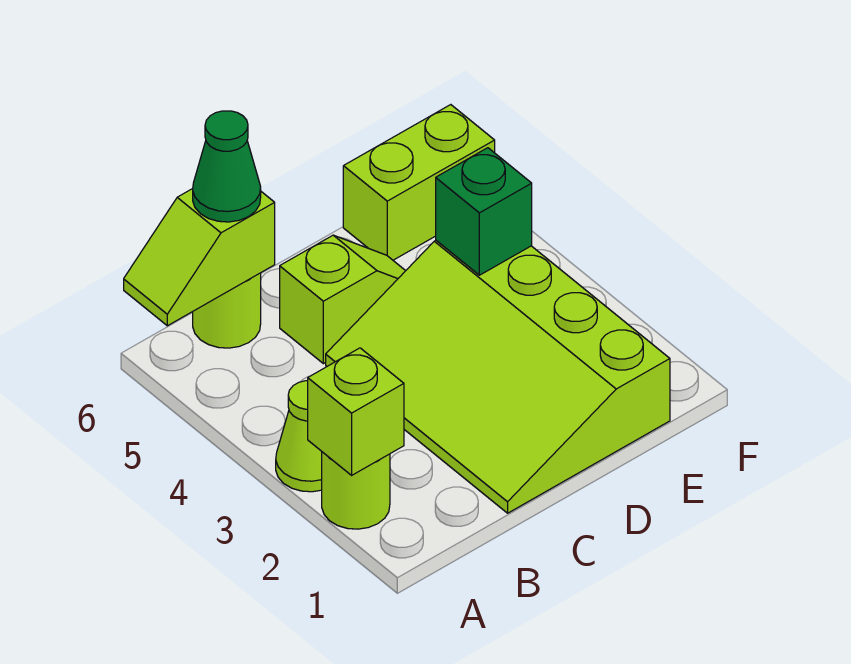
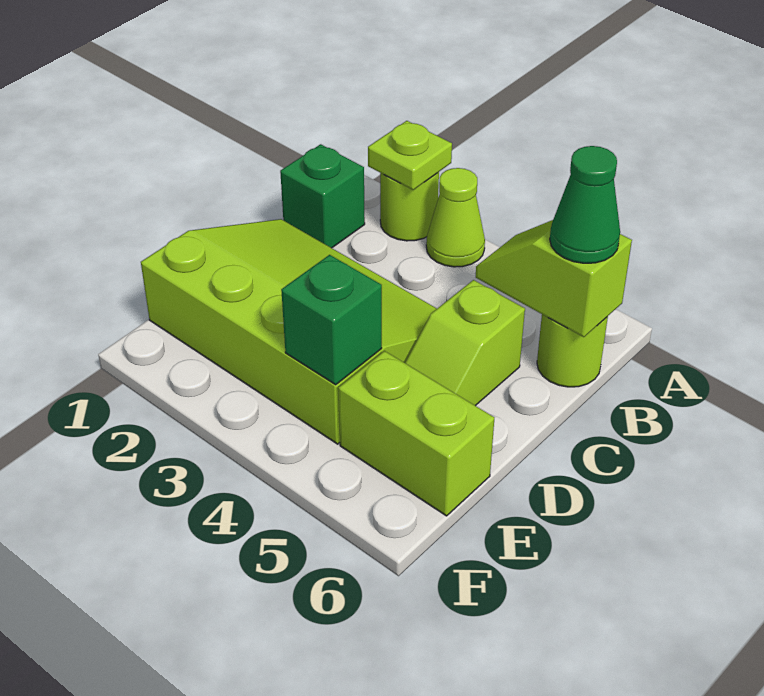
lime brick A2 level 2 -> lime plate A2 level 2
lime slope A6:B6 level 2 top B -> lime slope B5:B6 level 2 top 6
none -> green brick B1 level 1
lime brick E6:F6 level 1 -> lime brick E5:E6 level 1

